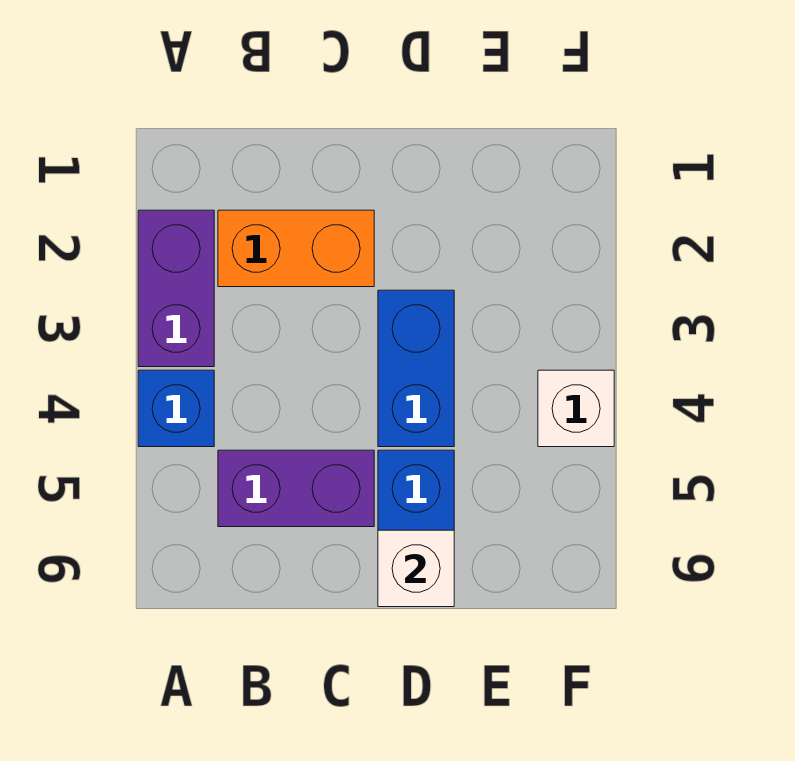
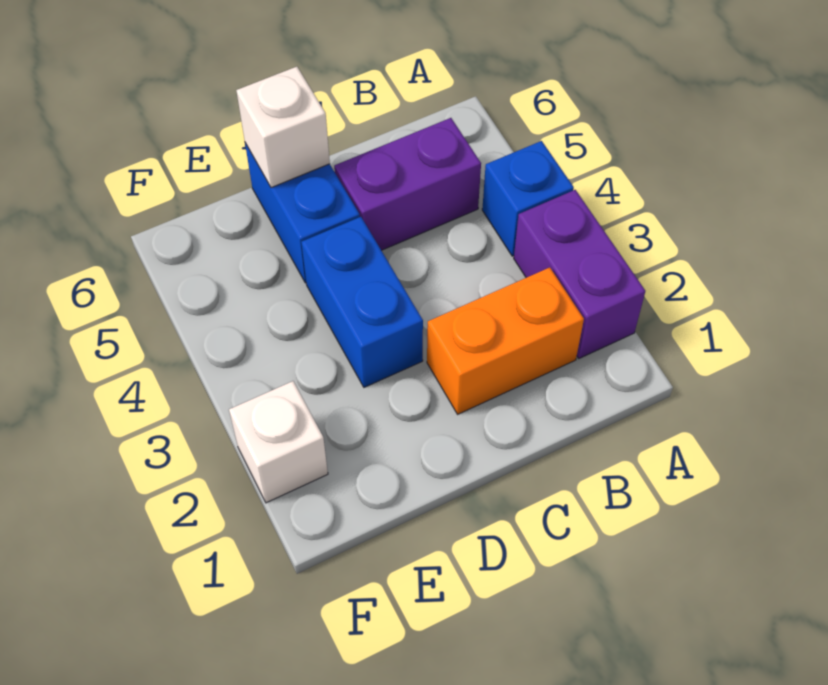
white brick F4 level 1 -> white brick F2 level 1

